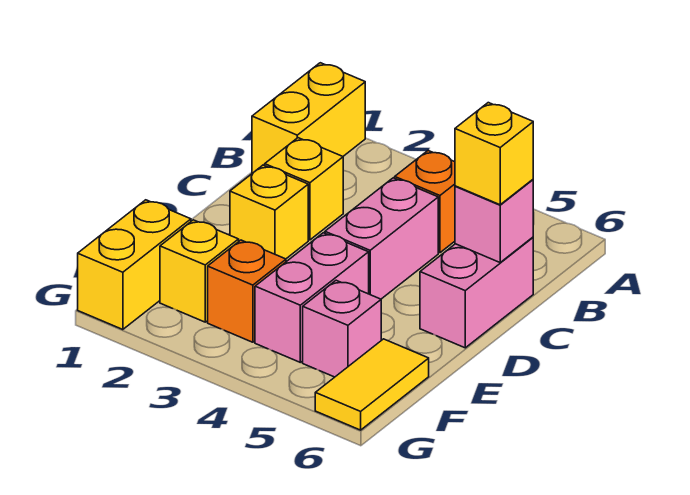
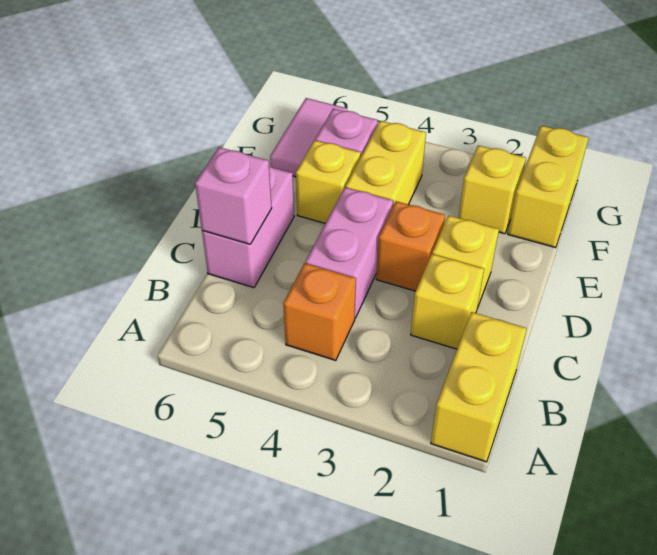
yellow brick C6 level 3 -> yellow brick E5 level 1
pink brick E4:F4 level 1 -> yellow brick E4:F4 level 1
orange brick F3 level 1 -> orange brick D3 level 1
yellow tile F6:G6 level 1 -> pink tile F6:G6 level 1

